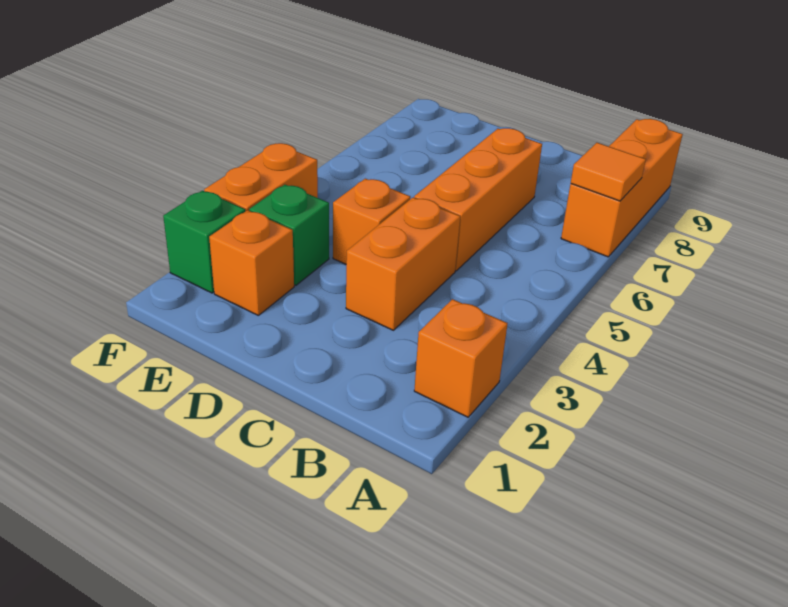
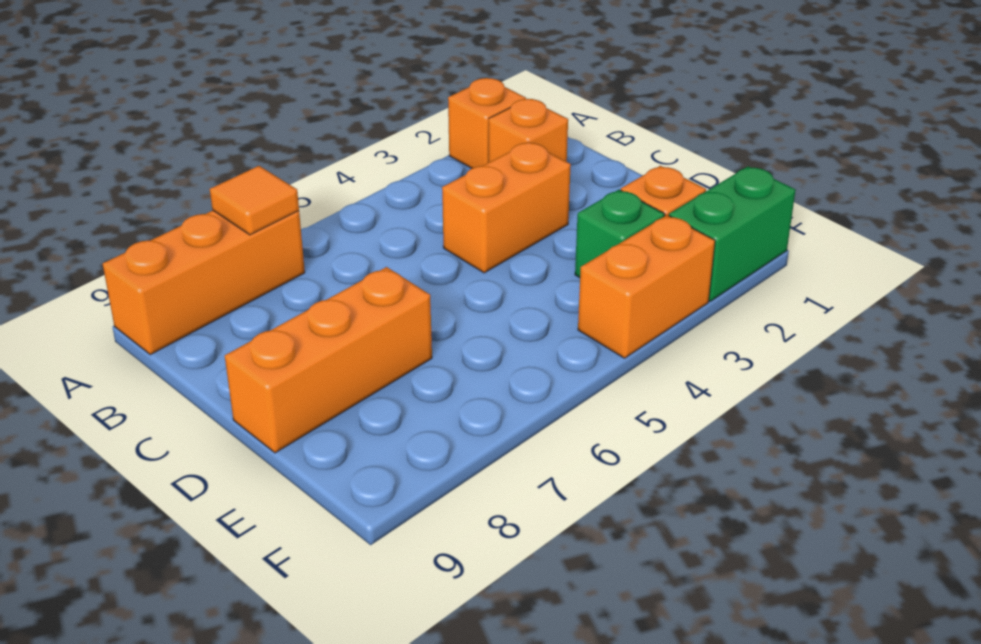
orange brick C5:C7 level 1 -> orange brick D7:D9 level 1
orange brick D4 level 1 -> orange brick B2 level 1
green brick F2 level 1 -> green brick F1:F2 level 1

